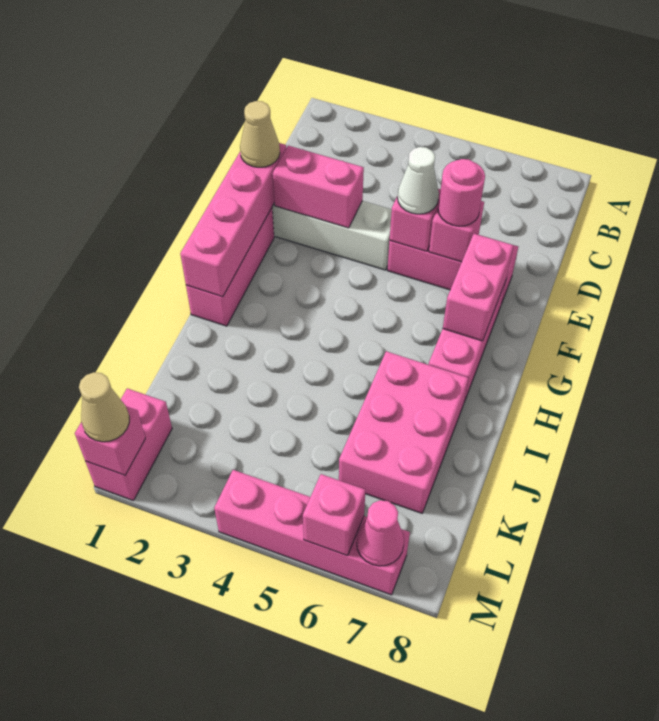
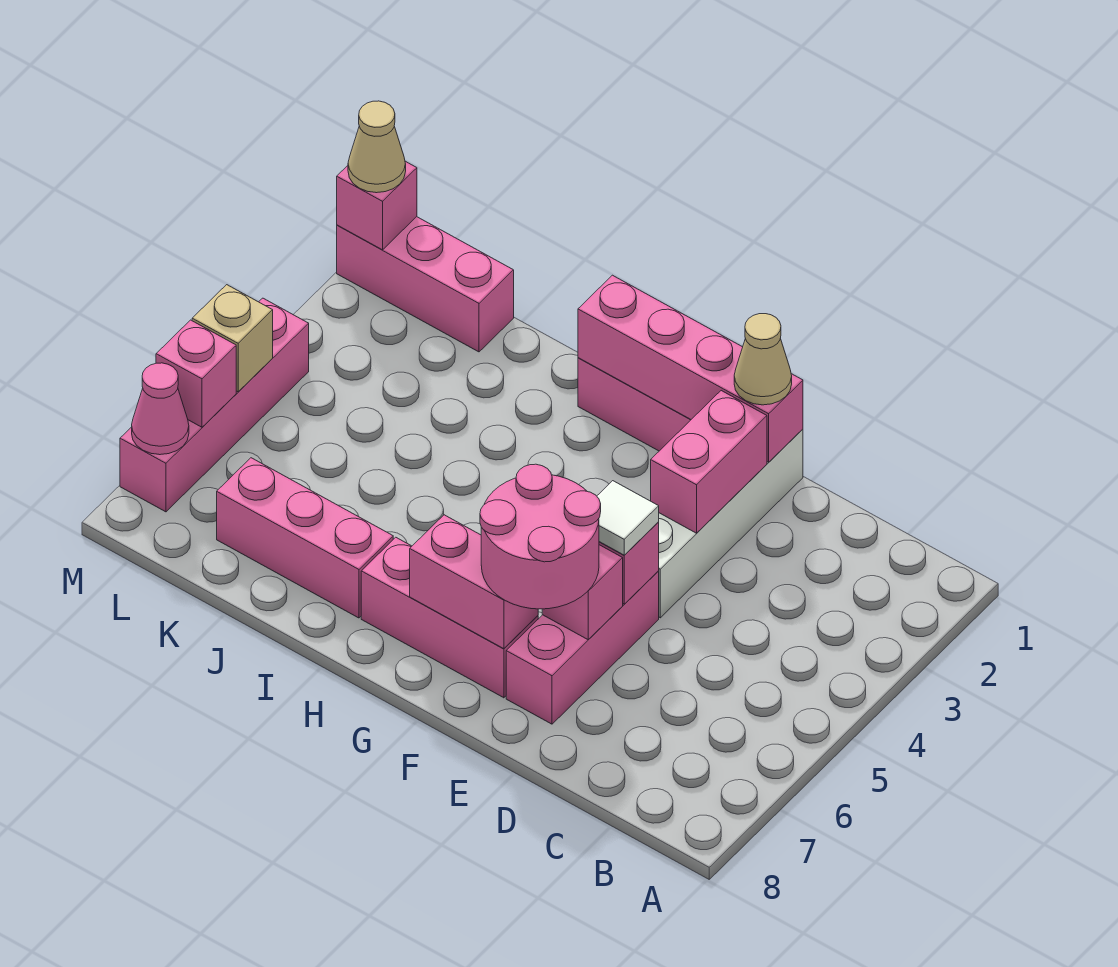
white cone E5 level 3 -> white tile E5 level 3
pink round brick E6 level 3 -> pink round brick E6:F7 level 3
pink brick I6:K7 level 1 -> pink brick I7:K7 level 1
pink brick L1:M1 level 1 -> pink brick K1:M1 level 1
none -> tan brick M5 level 2

